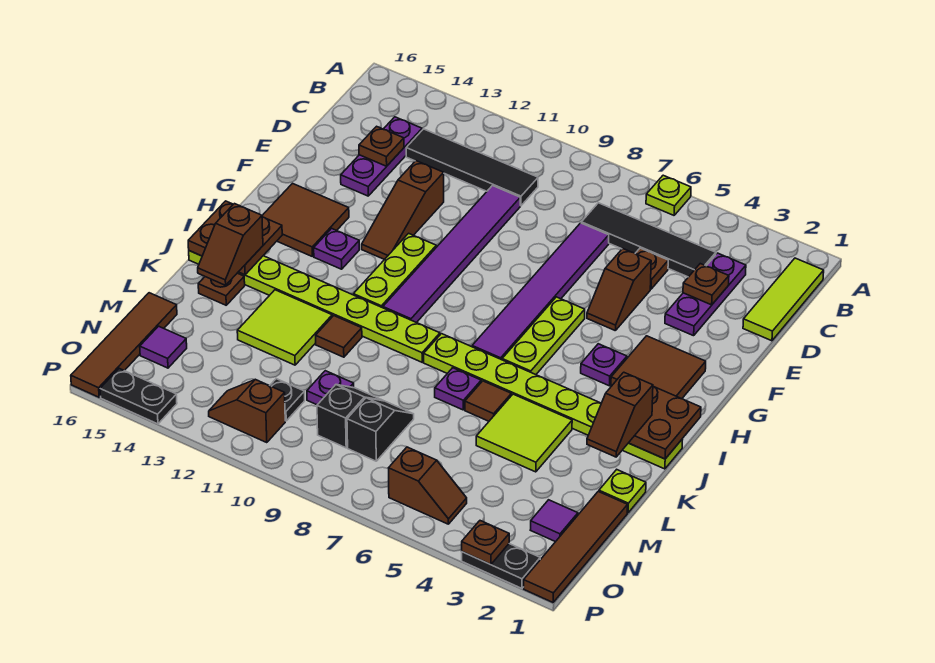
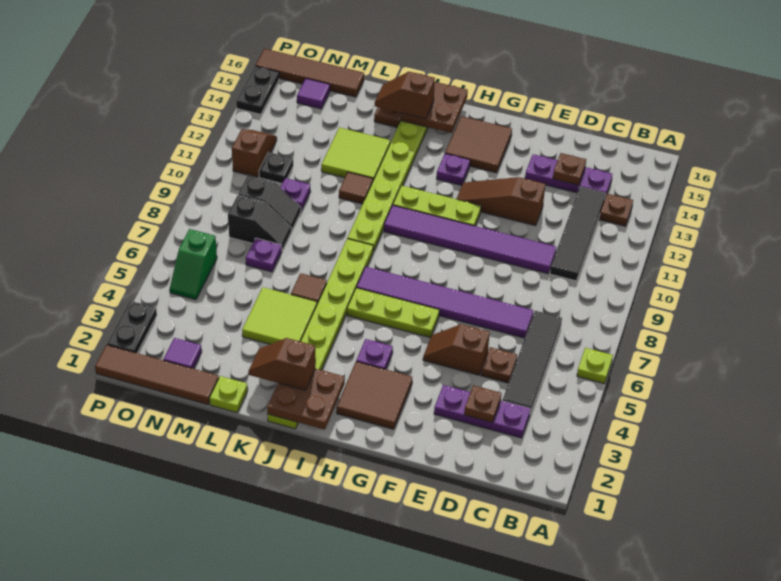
lime tile B1:D1 level 1 -> none
purple plate K7 level 1 -> purple plate M7 level 1
brown slope O5:O6 level 1 top 6 -> green slope O5:O6 level 1 top 6
brown plate P3 level 2 -> brown plate B13 level 1

